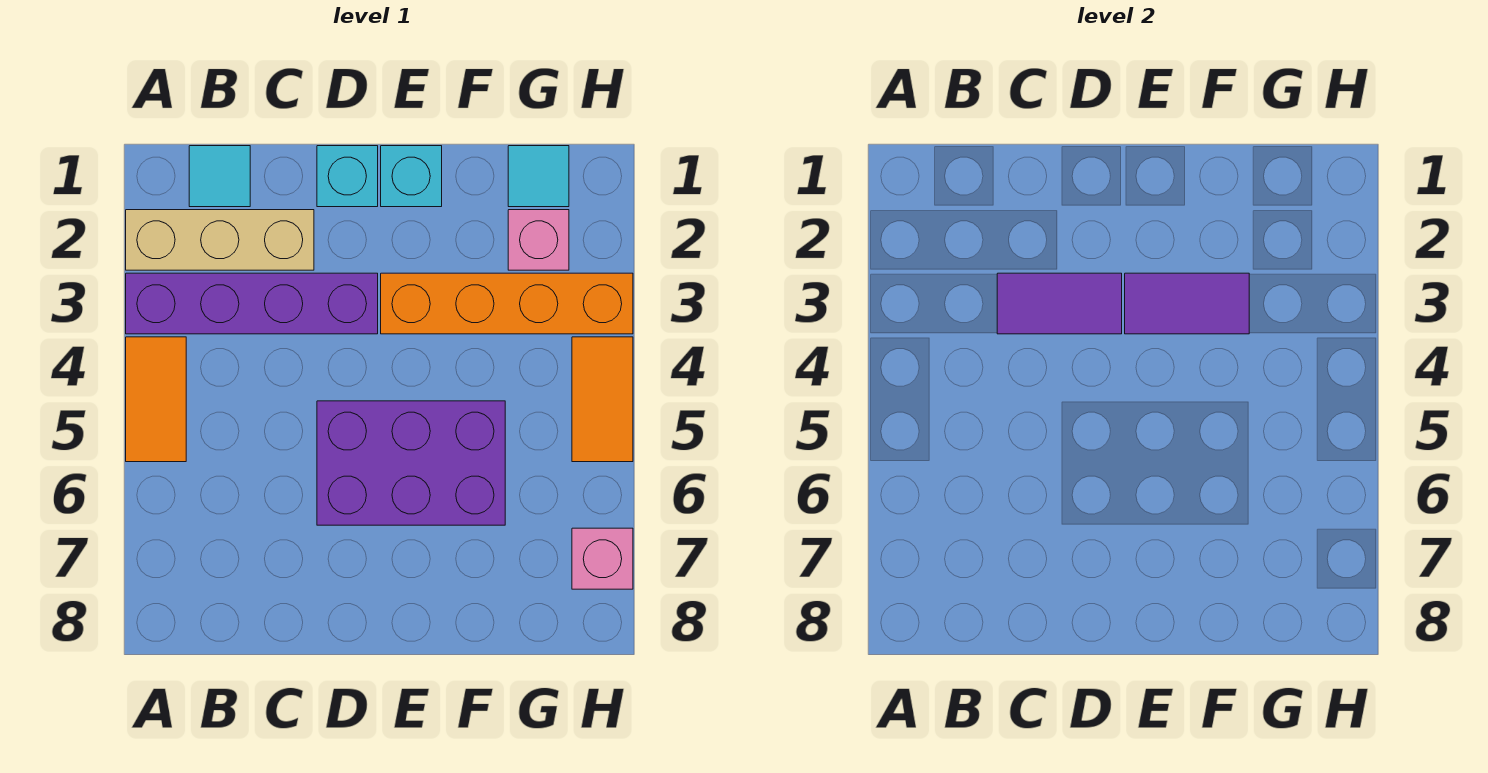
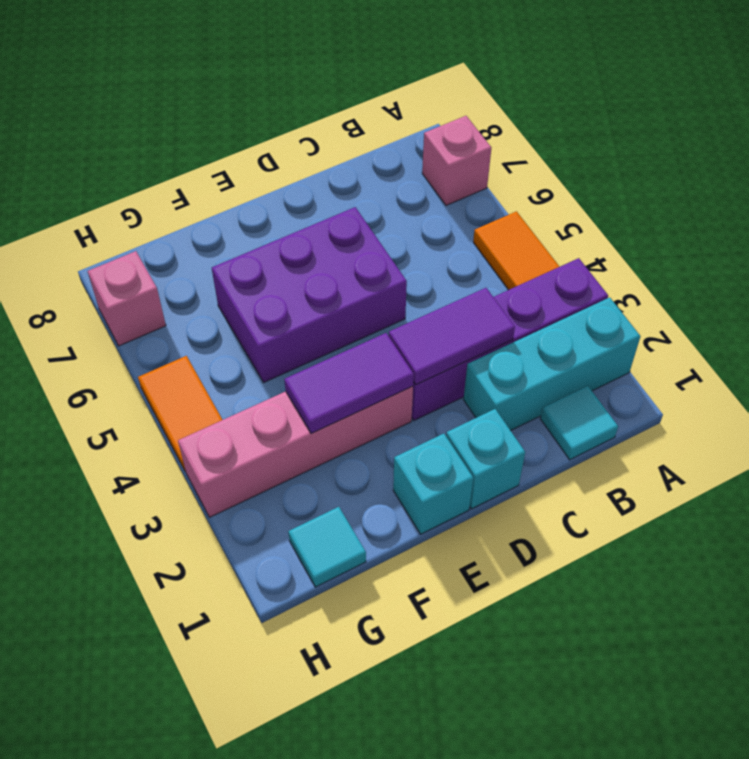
tan brick A2:C2 level 1 -> cyan brick A2:C2 level 1
orange brick E3:H3 level 1 -> pink brick E3:H3 level 1
pink brick G2 level 1 -> pink brick A7 level 1

